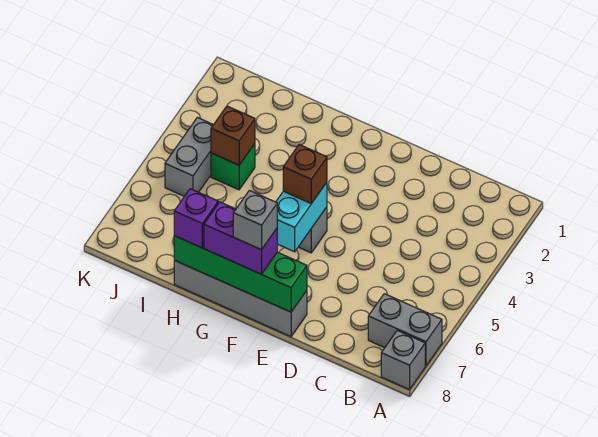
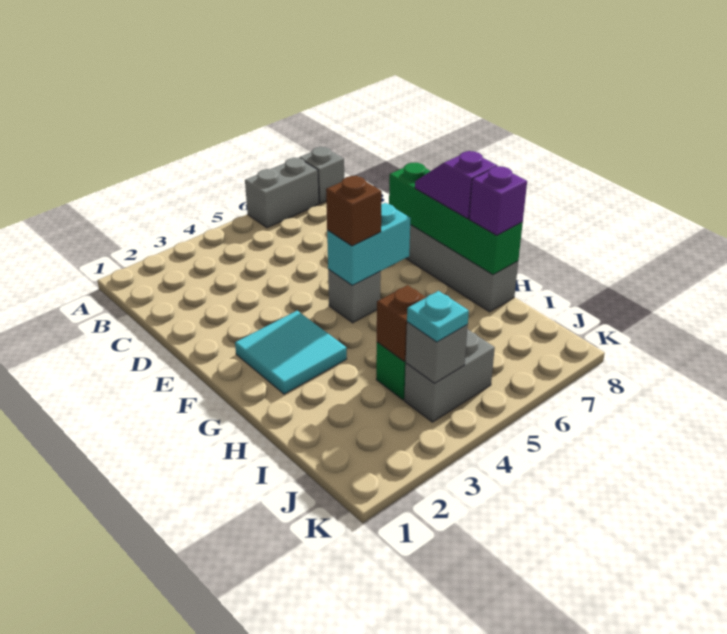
grey brick A7:B7 level 1 -> grey brick A6:A7 level 1
none -> cyan tile F2:G3 level 1
purple brick F8:G8 level 3 -> purple slope F8:G8 level 3 top G
grey brick F8 level 4 -> grey brick J4 level 2
none -> cyan plate J4 level 3

